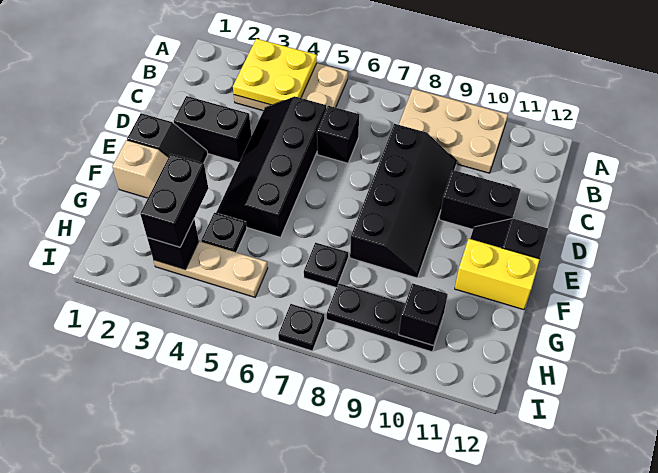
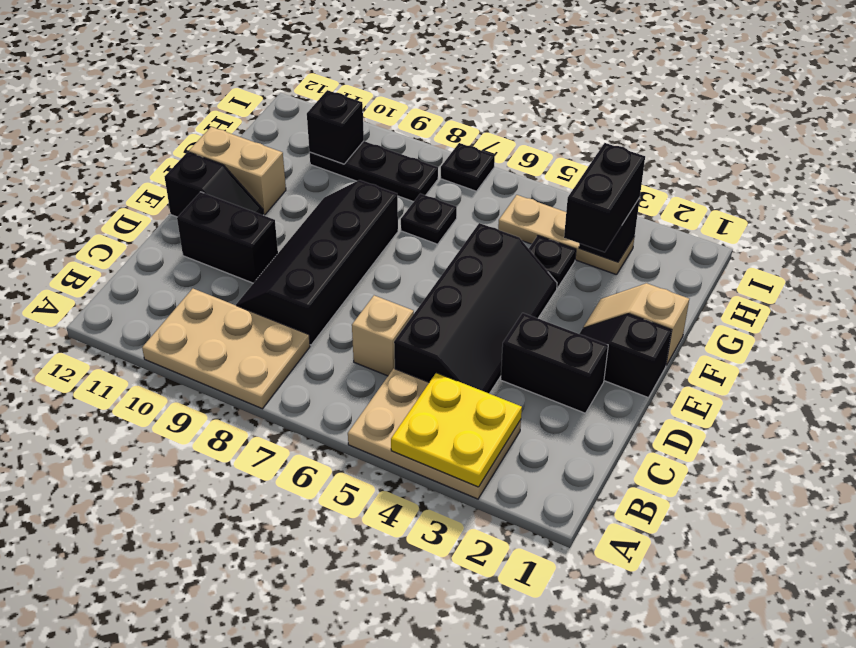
black brick C6 level 1 -> tan brick C6 level 1
yellow brick F11:F12 level 1 -> tan brick F11:F12 level 1

